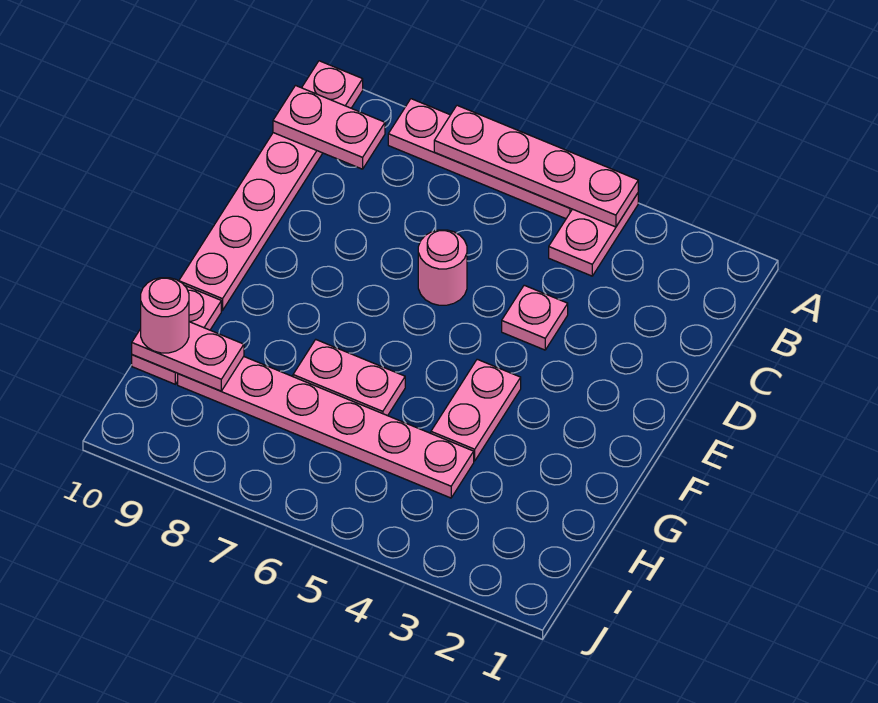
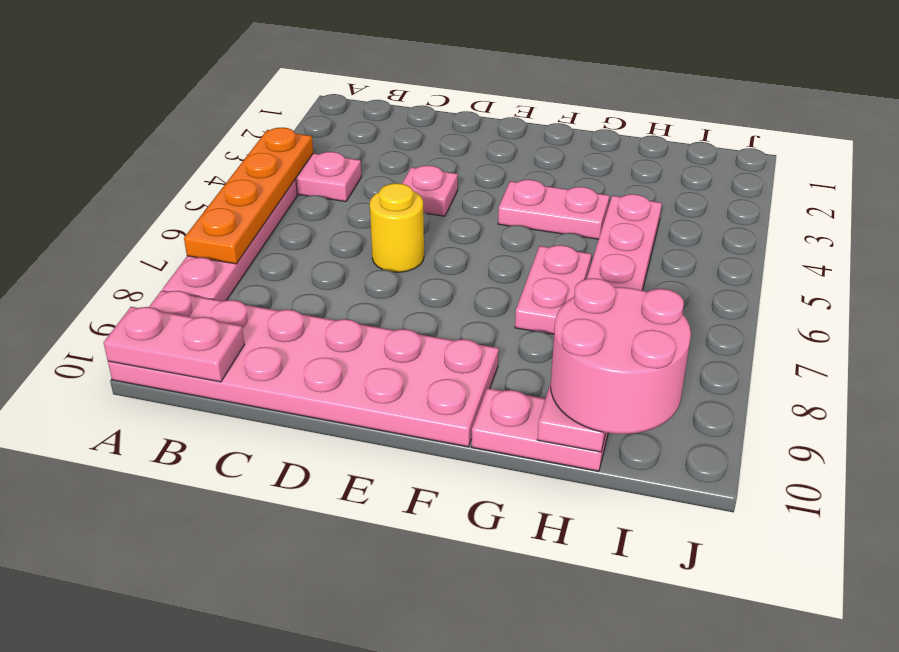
pink plate A4:A7 level 2 -> orange plate A4:A7 level 2
pink plate A10:F10 level 1 -> pink plate A9:F10 level 1
pink plate B9:B10 level 2 -> pink plate A10:B10 level 2
pink round brick D6 level 1 -> yellow round brick D6 level 1
pink round brick H10 level 3 -> pink round brick H9:I10 level 3

